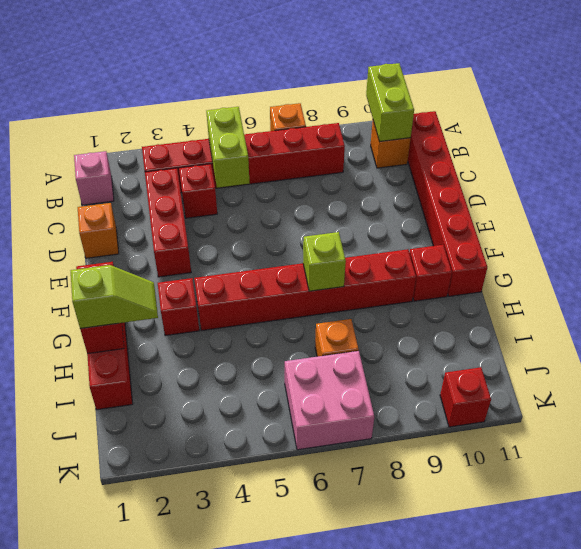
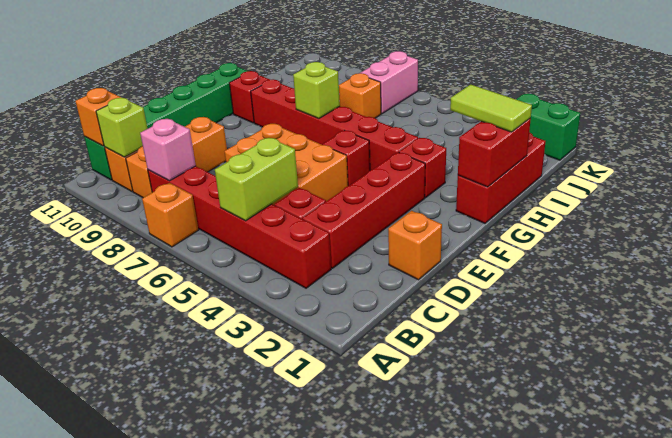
lime brick A10:B10 level 2 -> lime brick B10 level 2
pink brick B1 level 1 -> pink brick B8 level 2
none -> orange brick B9:D9 level 1
red brick B11:G11 level 1 -> green brick B11:G11 level 1
none -> orange brick B11 level 2
red brick C3:E3 level 1 -> red brick C3:F3 level 1
none -> orange brick D5:E7 level 1
lime slope H1:H2 level 3 top 1 -> lime tile H1:H2 level 3
pink brick J6:K7 level 1 -> pink brick J7:K7 level 1
none -> green brick K1:K2 level 1
red brick K10 level 1 -> red brick F5 level 1

